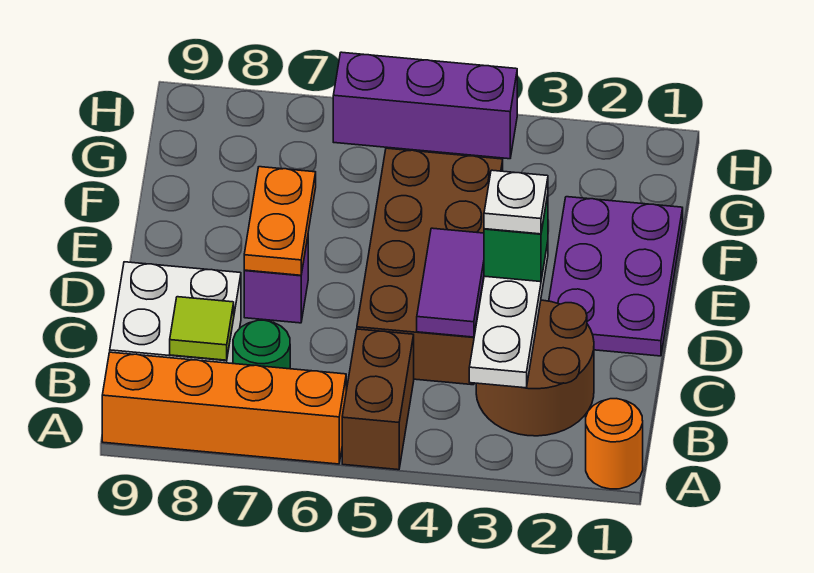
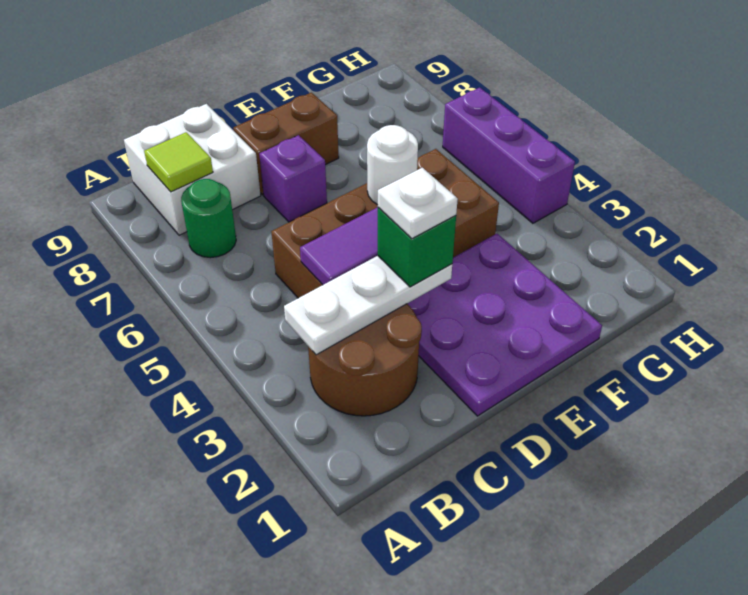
orange round brick A1 level 1 -> none
brown brick A5:B5 level 1 -> brown brick D8:E8 level 1
orange brick A6:A9 level 1 -> none
purple plate D1:F2 level 1 -> purple plate D1:F3 level 1
orange plate D7:E7 level 2 -> none
none -> white round brick E5 level 2

